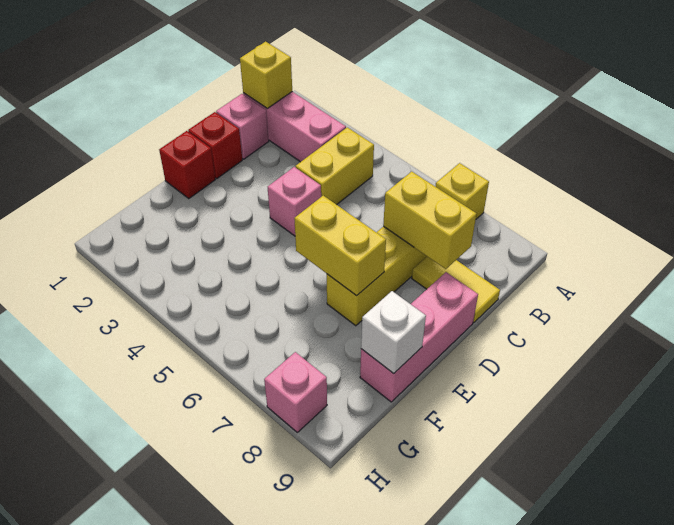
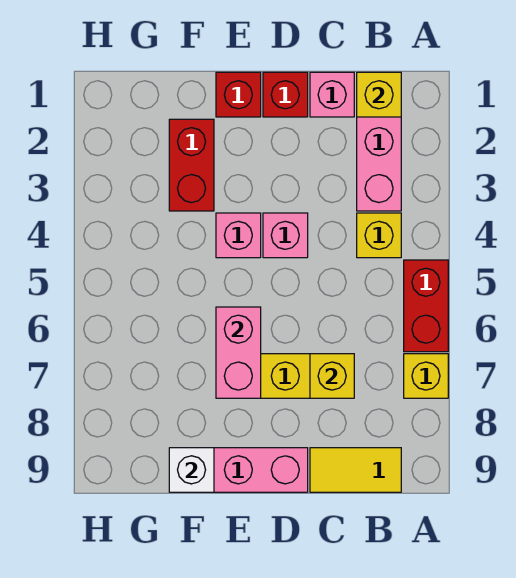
none -> red brick A5:A6 level 1
yellow brick B4:C4 level 1 -> yellow brick B4 level 1
yellow brick C7:C8 level 2 -> yellow brick C7 level 2
yellow tile C8:C9 level 1 -> yellow tile B9:C9 level 1
yellow brick E6:E7 level 2 -> pink brick E6:E7 level 2
none -> red brick F2:F3 level 1
pink brick H8 level 1 -> pink brick E4 level 1

